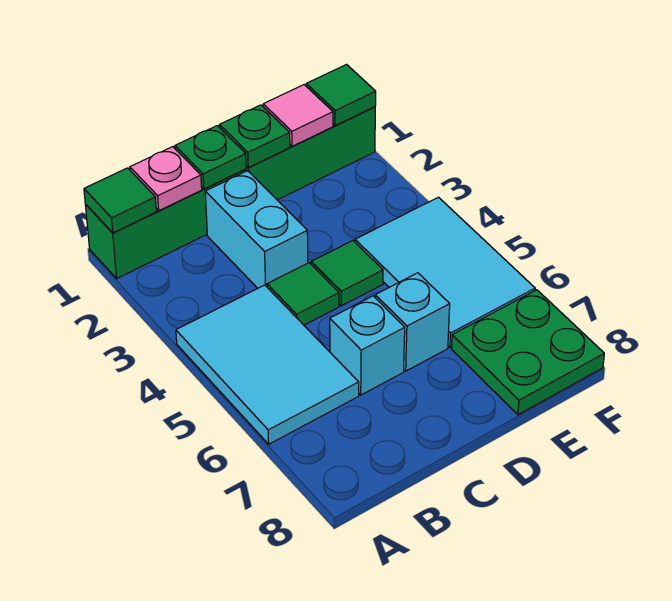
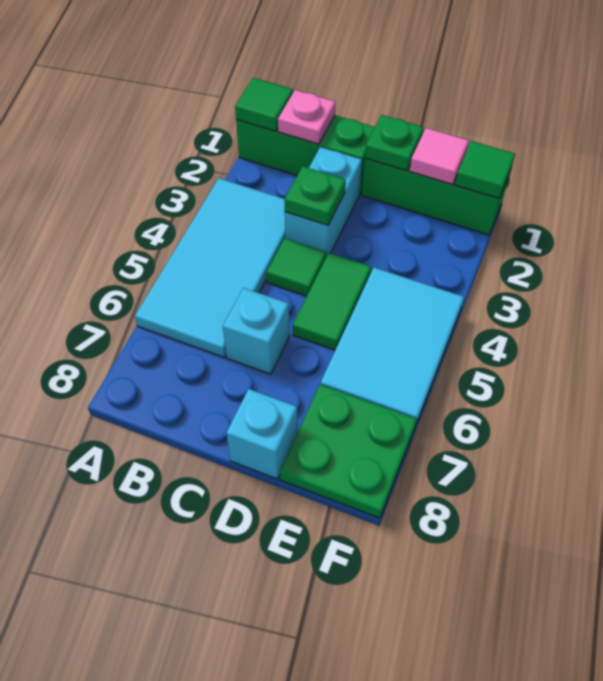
cyan tile A4:B6 level 1 -> cyan tile A3:B6 level 1
green plate C1 level 2 -> green plate C3 level 2
green tile D4 level 1 -> green tile D4:D5 level 1
cyan brick D6 level 1 -> cyan brick D8 level 1

